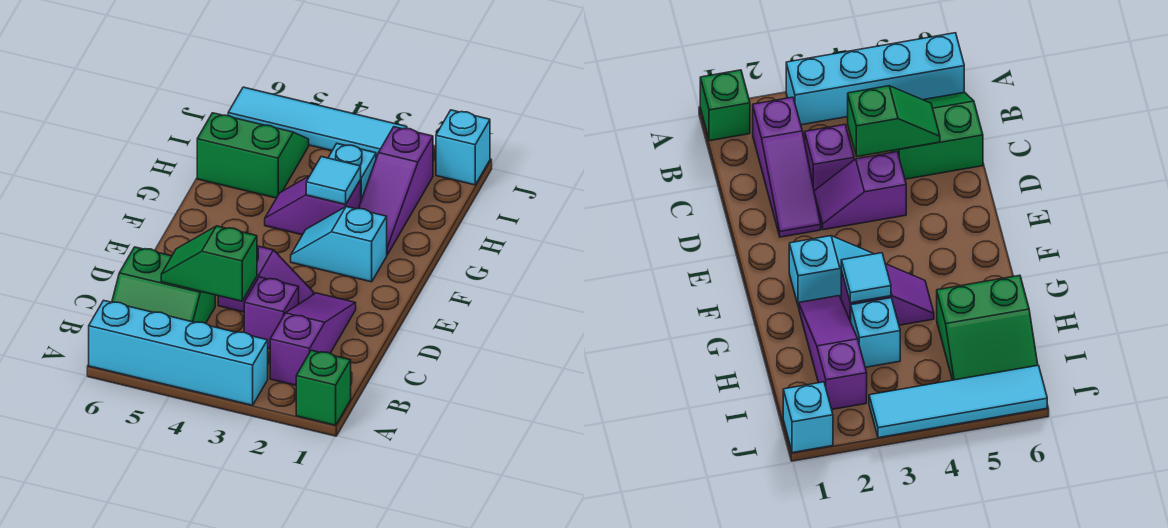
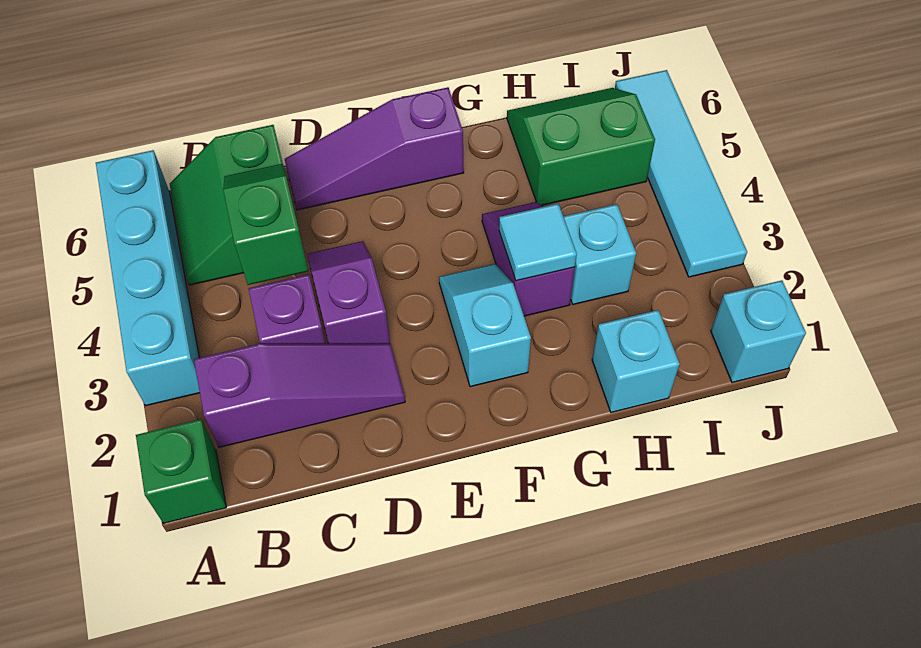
purple slope D3:D4 level 1 top 4 -> purple slope D3:D4 level 1 top 3
purple slope G2:I2 level 1 top I -> purple slope D6:F6 level 1 top F
none -> cyan brick H1 level 1
green slope H5:I6 level 1 top H -> green slope H5:I6 level 1 top 5

